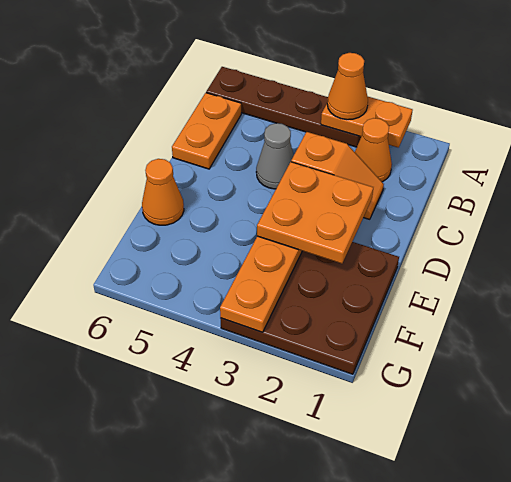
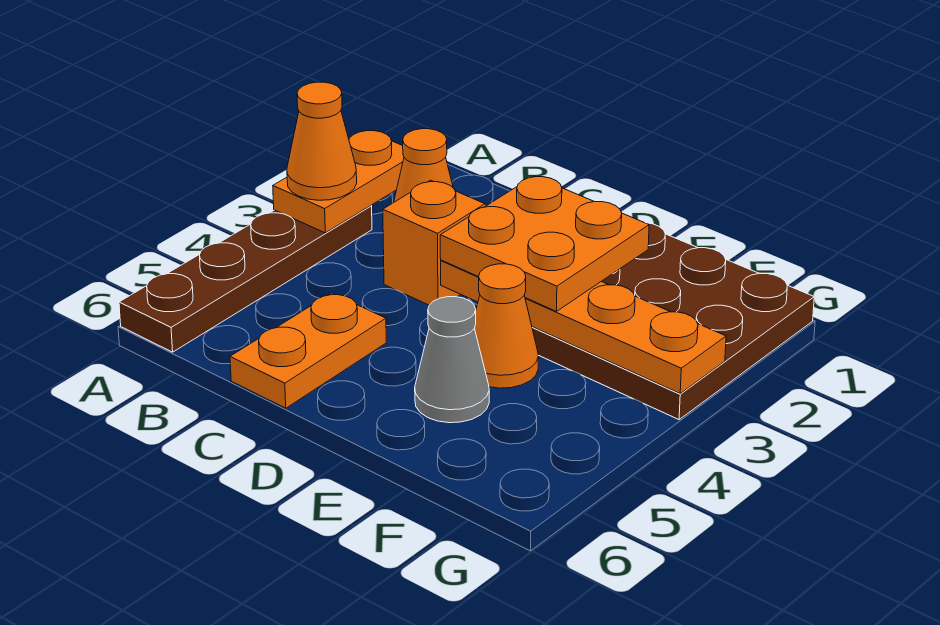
orange plate B6:C6 level 1 -> orange plate C5:C6 level 1
grey cone C4 level 1 -> grey cone E5 level 1
orange cone E6 level 1 -> orange cone E4 level 1

